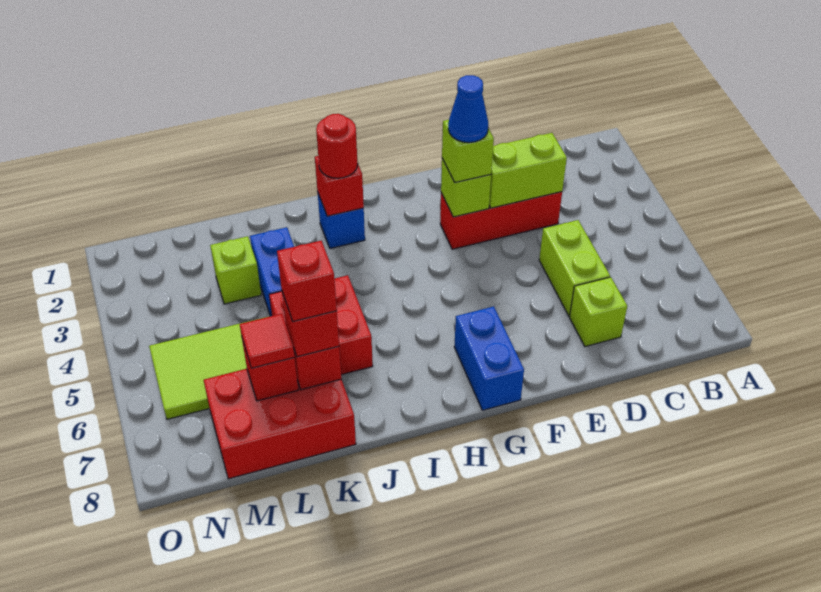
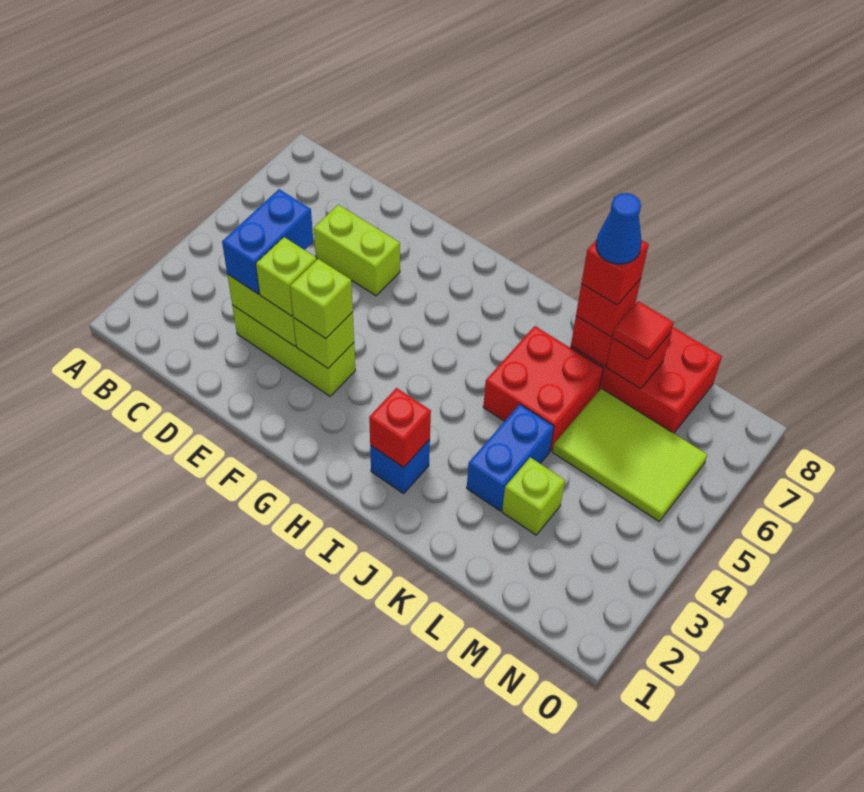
red brick D3:F3 level 1 -> lime brick D3:F3 level 1
lime brick D5:D6 level 1 -> lime brick D6:E6 level 1
lime brick D7 level 1 -> lime brick E3 level 3
blue cone F3 level 4 -> blue cone K7 level 5
blue brick G7:G8 level 1 -> blue brick D3:D4 level 3
red round brick I2 level 3 -> none

